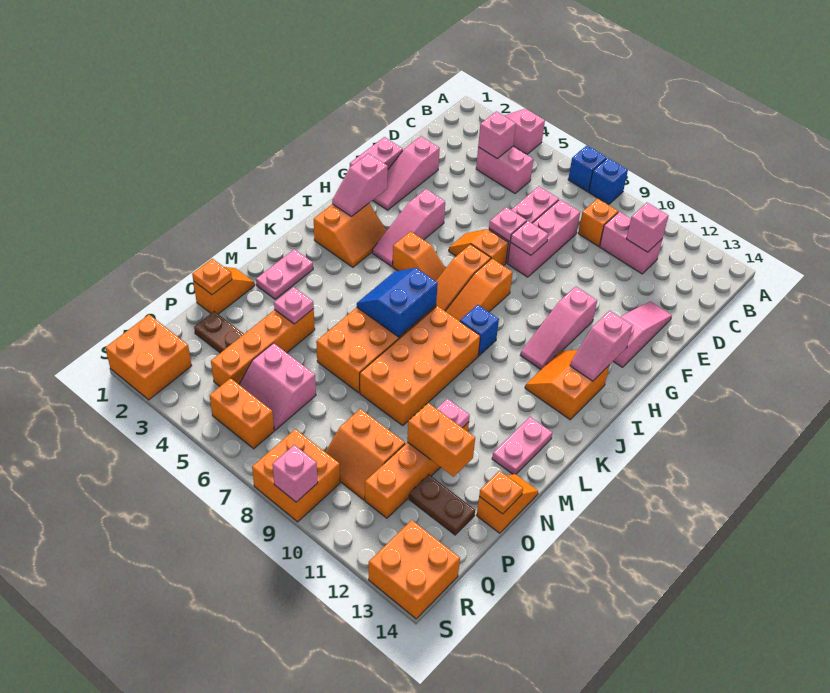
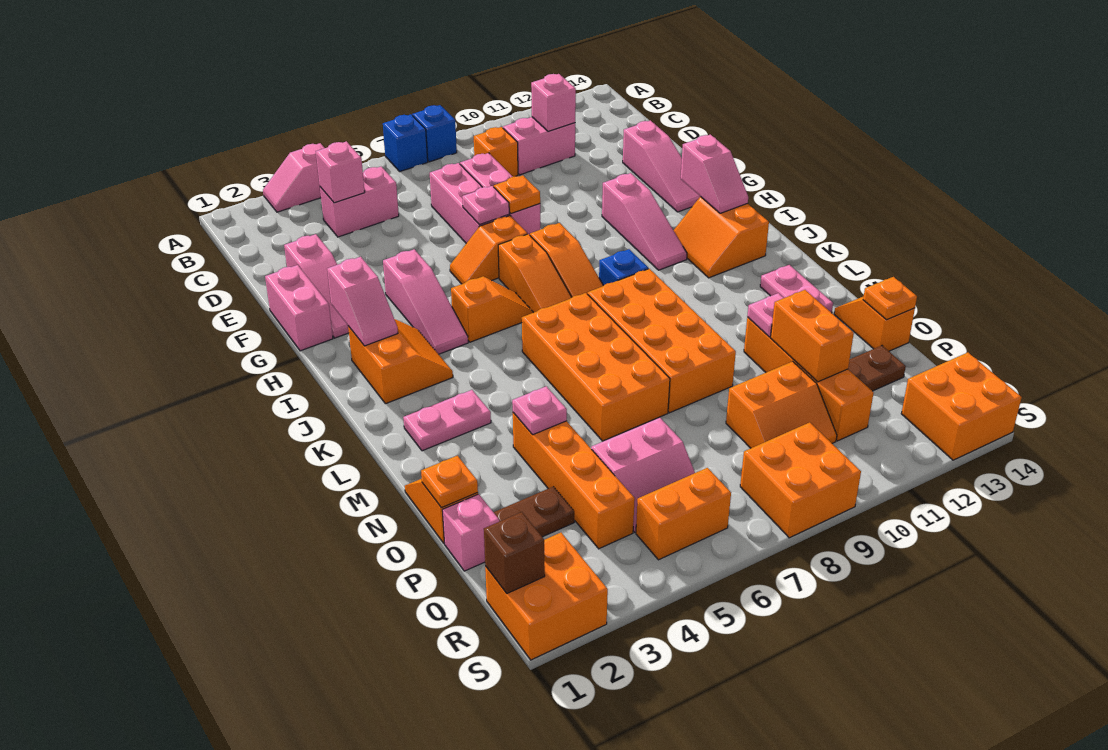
pink slope E13:G13 level 1 top G -> pink slope E13:G13 level 1 top E
pink plate F8 level 2 -> orange plate F8 level 2
blue slope K6:L7 level 2 top 7 -> none
pink plate L2:M2 level 1 -> pink plate L2:L3 level 1
orange brick O11:O12 level 2 -> orange brick O11:P11 level 2
none -> brown brick R1 level 2
pink brick S9 level 2 -> pink brick P1 level 1

